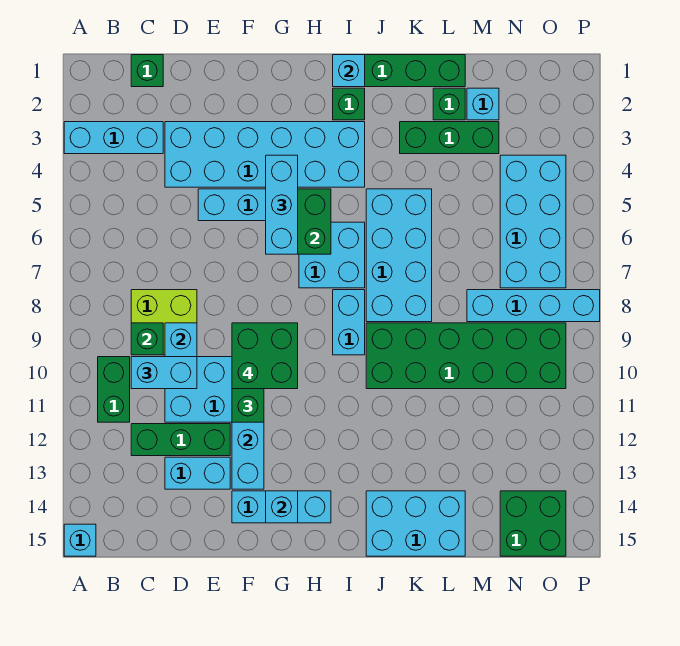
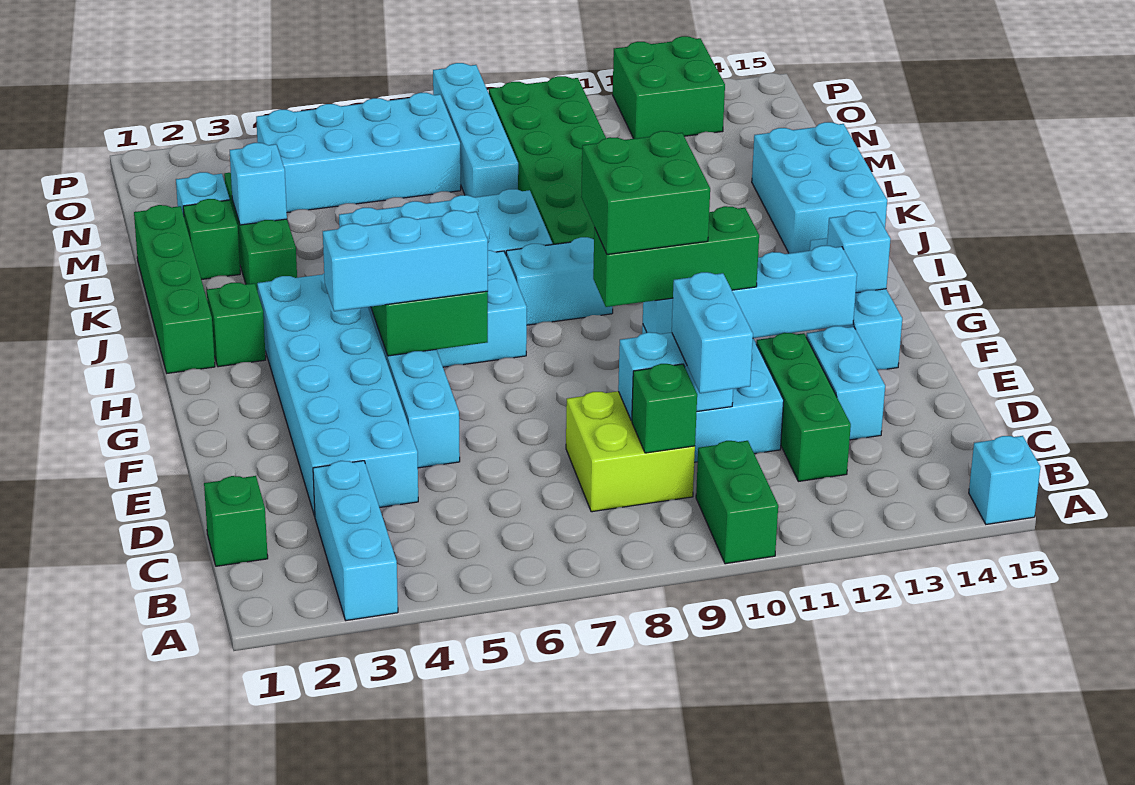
green brick B10:B11 level 1 -> green brick A10:B10 level 1
cyan brick I1 level 2 -> cyan brick L3 level 2
green brick N14:O15 level 1 -> green brick O12:P13 level 1

